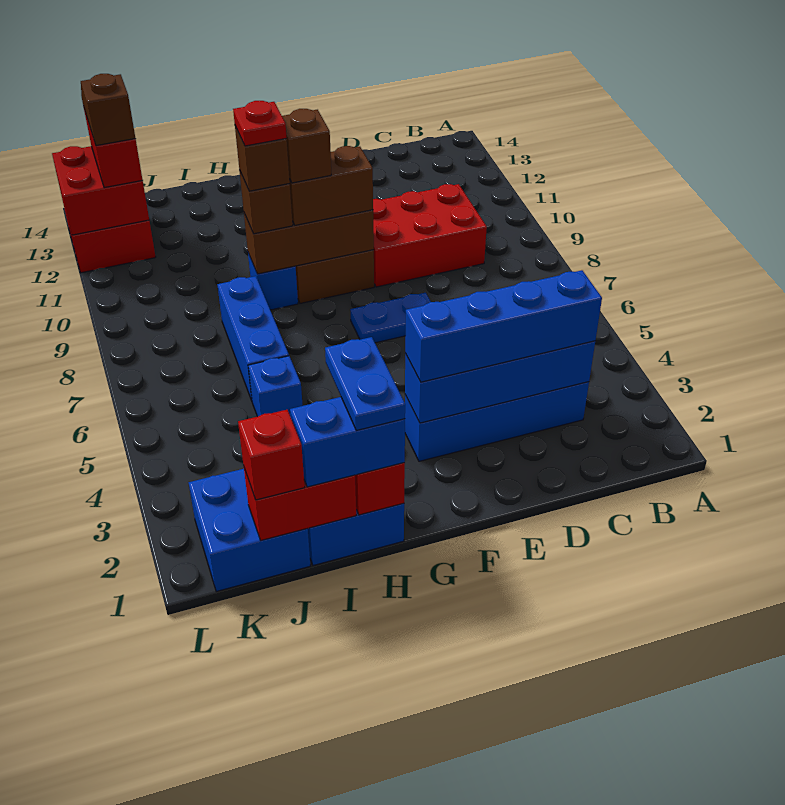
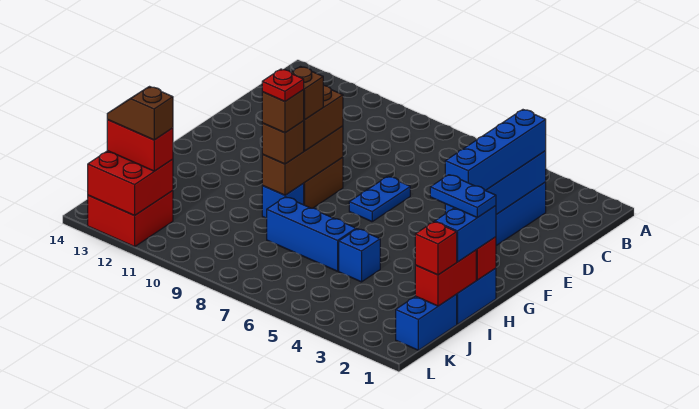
red brick C9:E10 level 1 -> none
blue brick J1:K2 level 1 -> blue brick J1:K1 level 1

